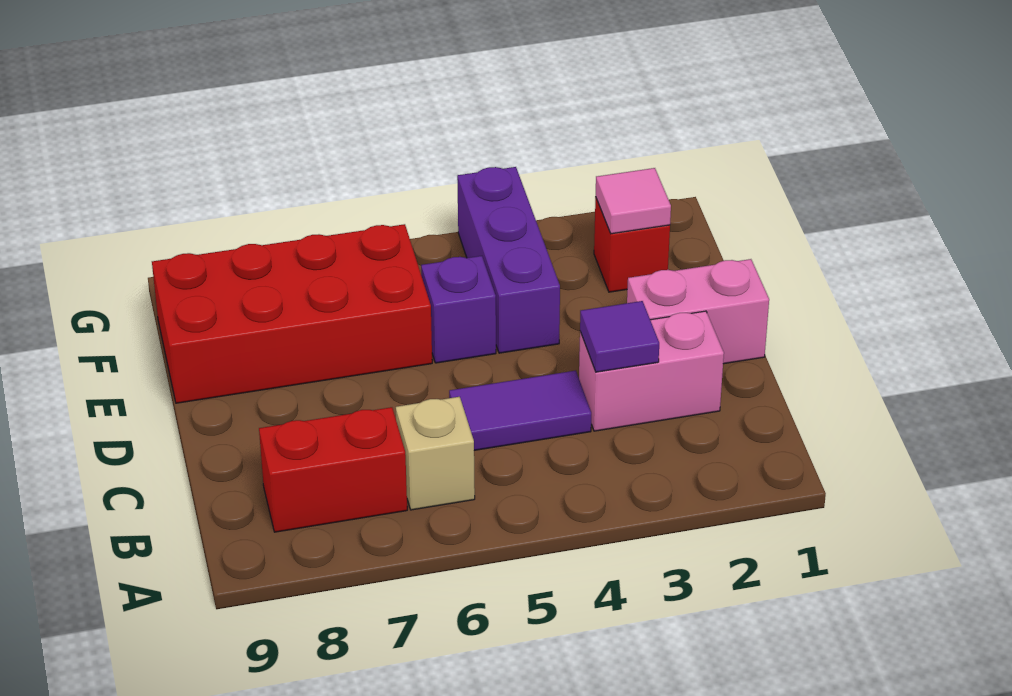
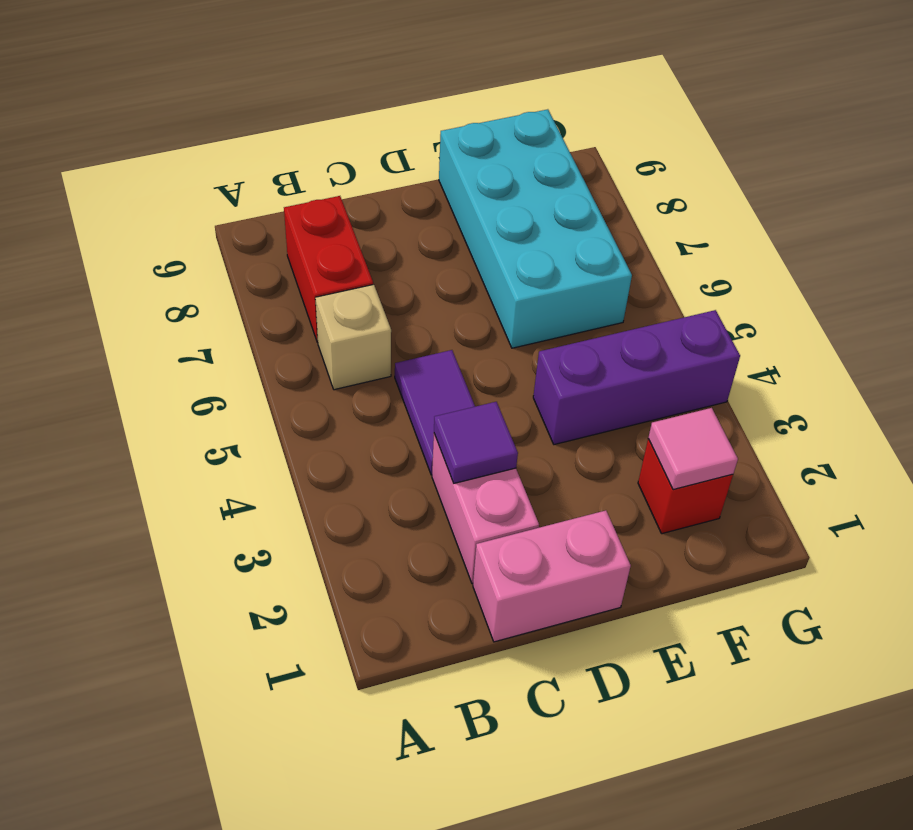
pink brick D1:D2 level 1 -> pink brick C1:D1 level 1
purple brick E5 level 1 -> none
red brick E6:F9 level 1 -> cyan brick E6:F9 level 1

